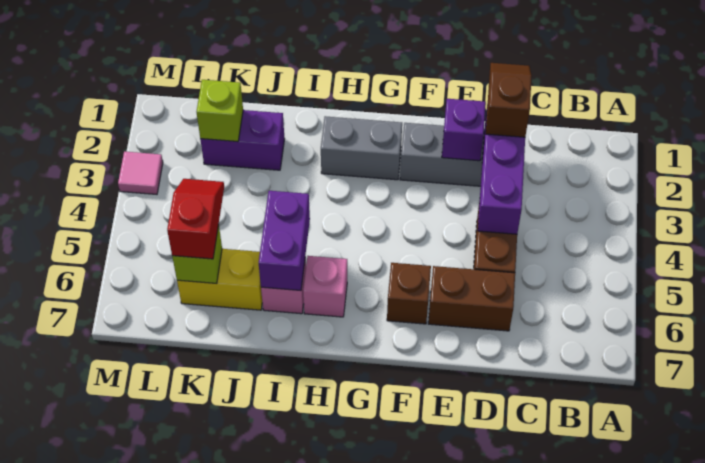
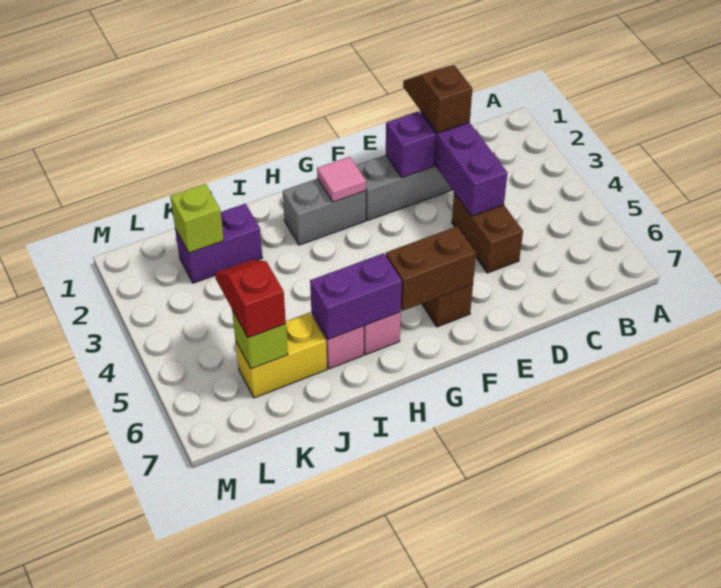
brown brick D6:E6 level 1 -> brown brick F6:G6 level 2
purple brick I5:I6 level 2 -> purple brick H6:I6 level 2
pink tile M3 level 1 -> pink tile G2 level 2

